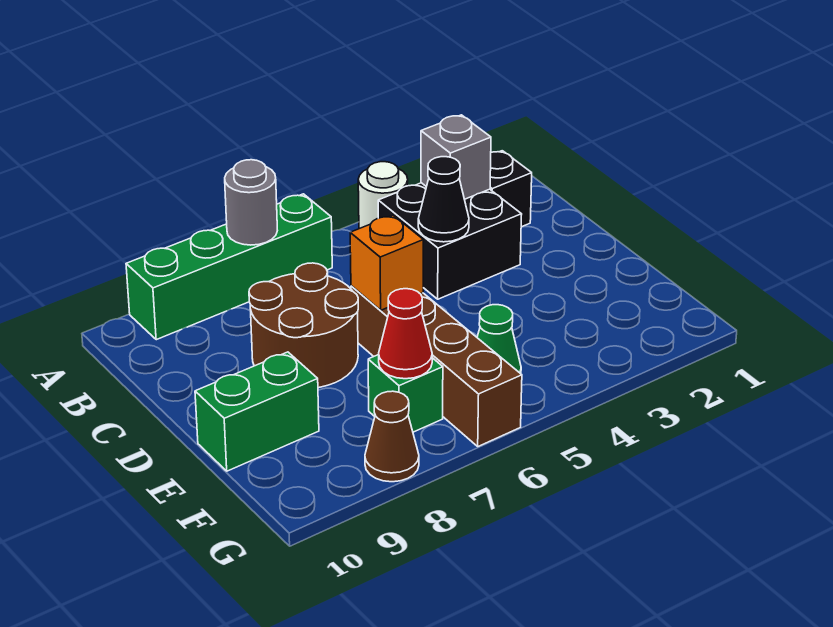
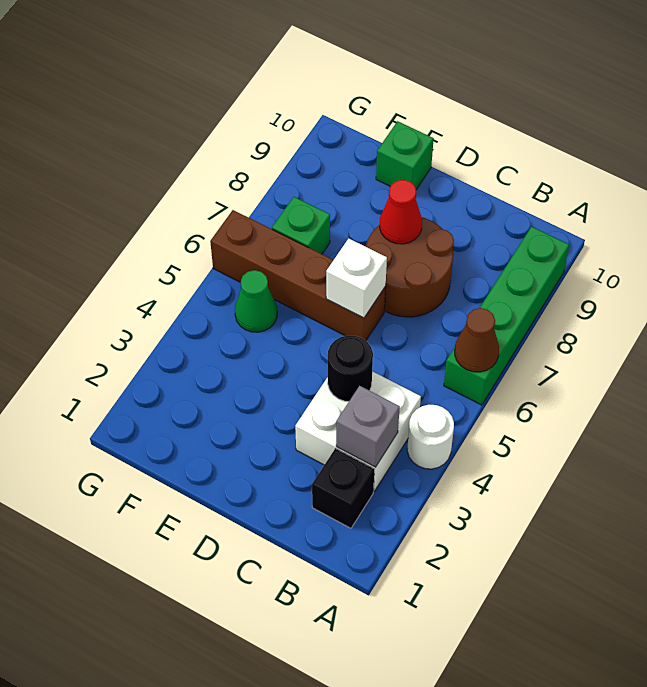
grey round brick A7 level 2 -> none
black brick B3:C4 level 1 -> white brick B3:C4 level 1
black cone C4 level 2 -> black round brick C4 level 2
orange brick D6 level 2 -> white brick D6 level 2
green brick E9:E10 level 1 -> green brick E10 level 1
red cone F7 level 2 -> red cone D8 level 2
brown cone G8 level 1 -> brown cone A6 level 2

